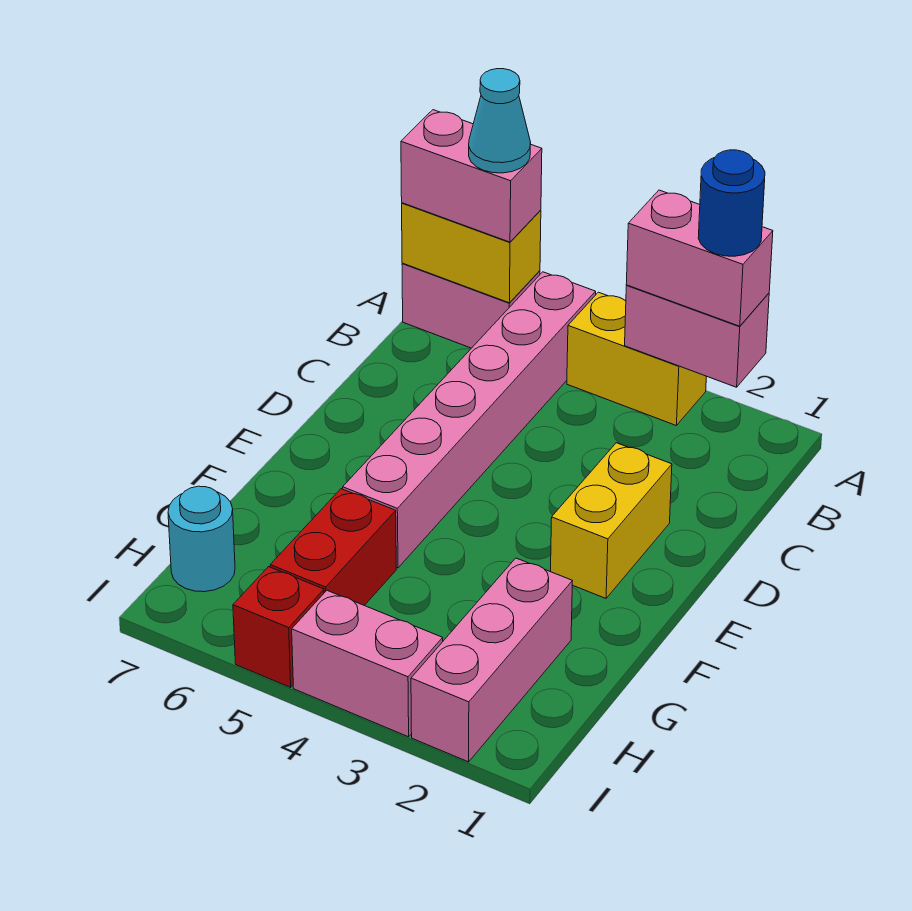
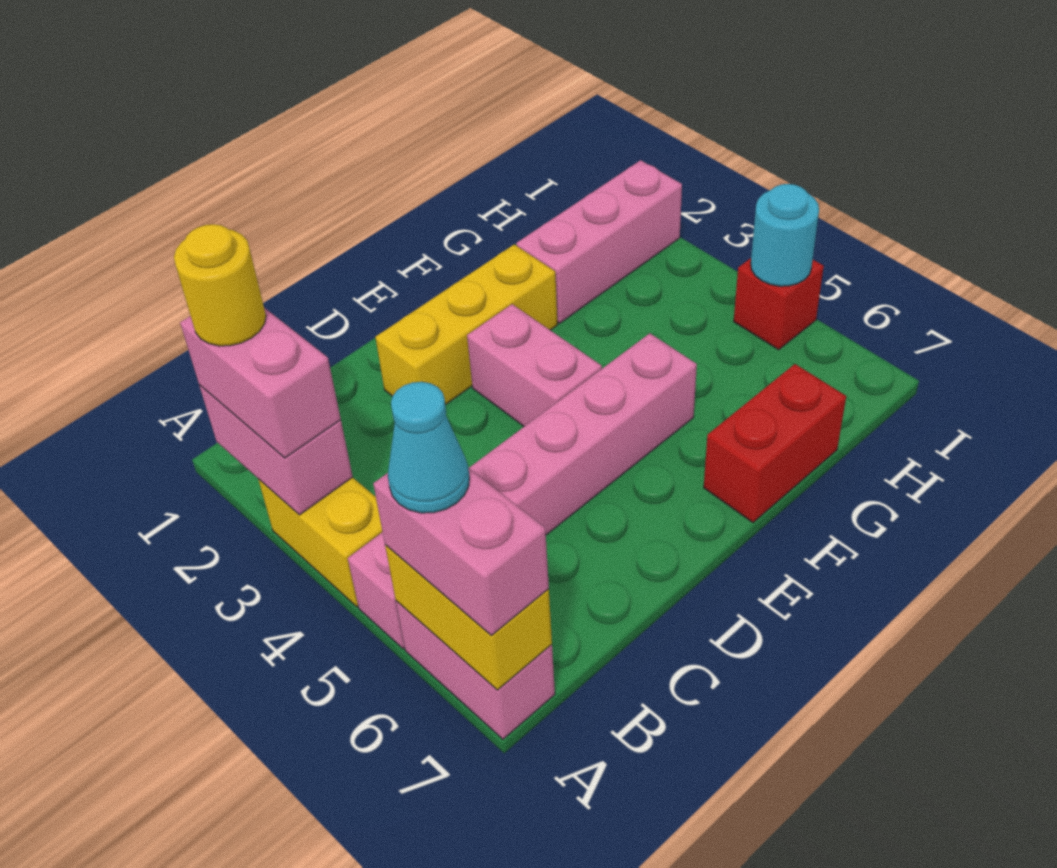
blue round brick A2 level 4 -> yellow round brick A2 level 4
yellow brick D2:E2 level 1 -> yellow brick D2:F2 level 1
red brick G5:H5 level 1 -> red brick F7:G7 level 1
cyan round brick H7 level 1 -> cyan round brick I5 level 2
pink brick I3:I4 level 1 -> pink brick E3:E4 level 1

